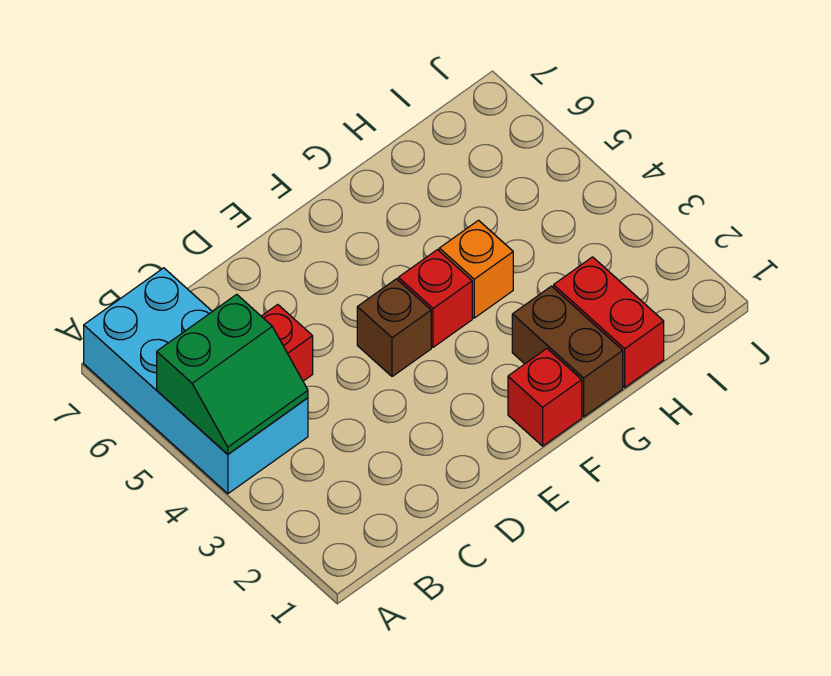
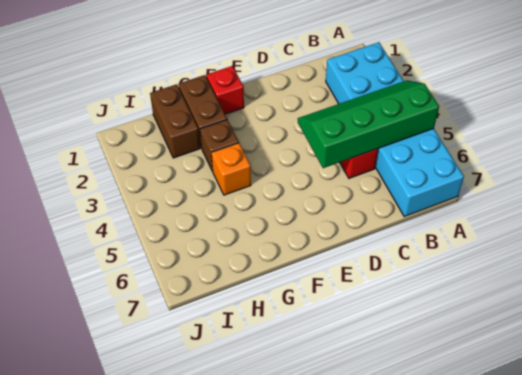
cyan brick A4:B7 level 1 -> cyan brick A2:B7 level 1
green slope A4:B5 level 2 top 5 -> green slope A4:D5 level 2 top 5
brown brick E4 level 1 -> brown brick G3 level 1
red brick F4 level 1 -> none
red brick H1:H2 level 1 -> brown brick H1:H2 level 1

